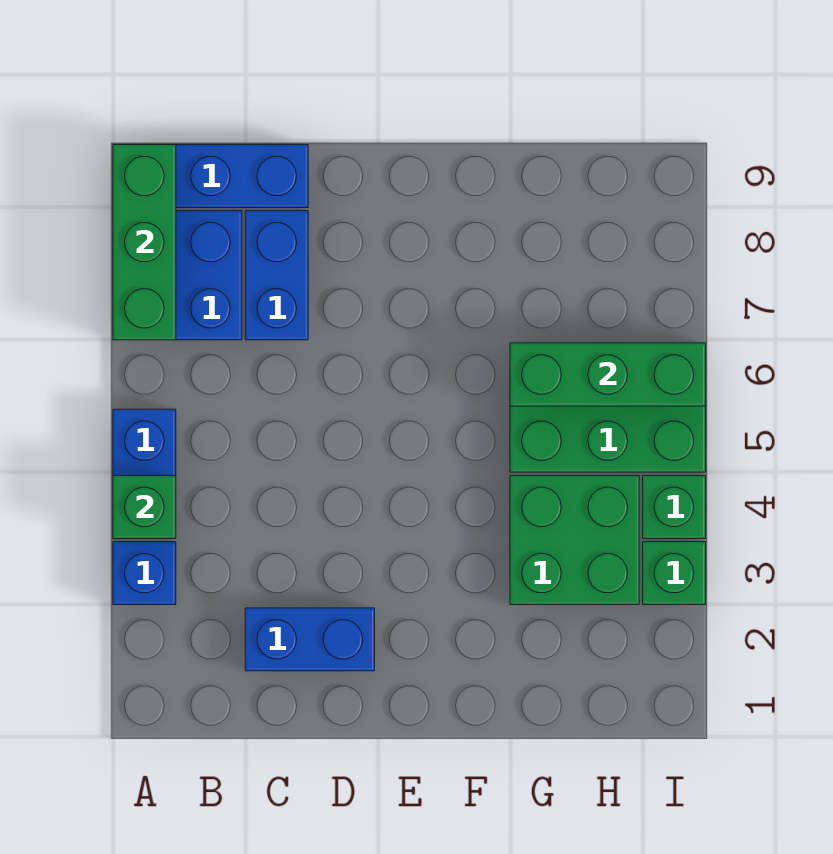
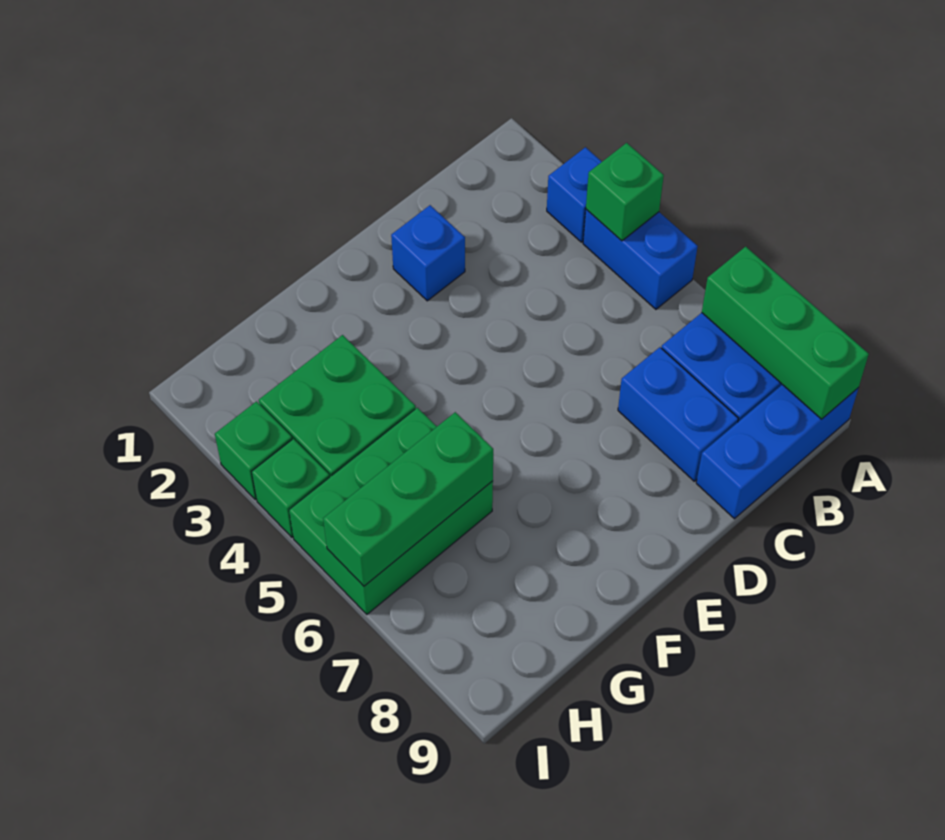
blue brick C2:D2 level 1 -> blue brick D2 level 1

